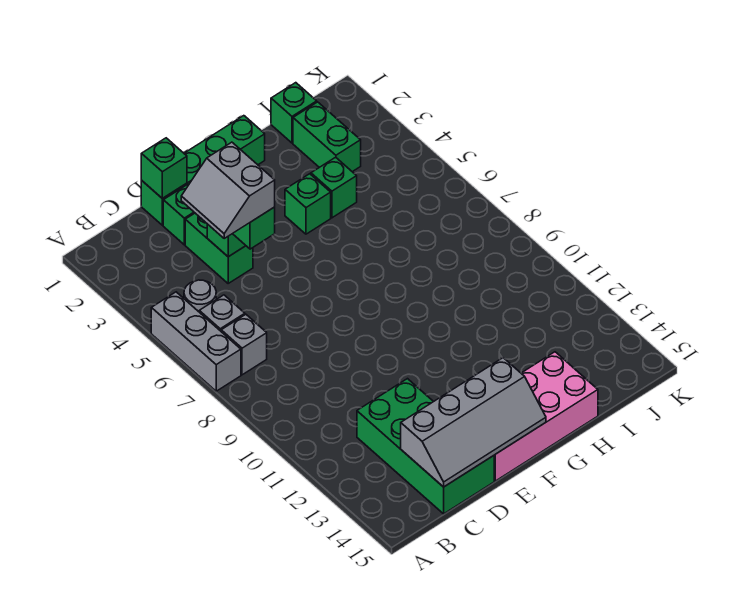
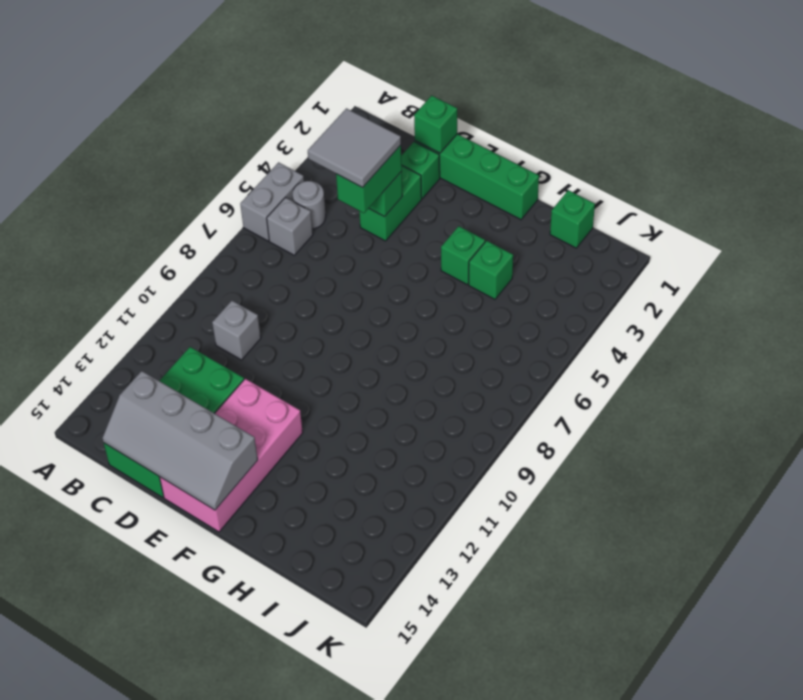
grey brick A5:A7 level 1 -> grey brick A5:A6 level 1
grey brick B7 level 1 -> grey brick C10 level 1
grey slope C4:D5 level 4 top D -> grey tile C4:D5 level 4
pink brick E14:H15 level 1 -> pink brick E12:F15 level 1
green brick I2:I3 level 1 -> none

